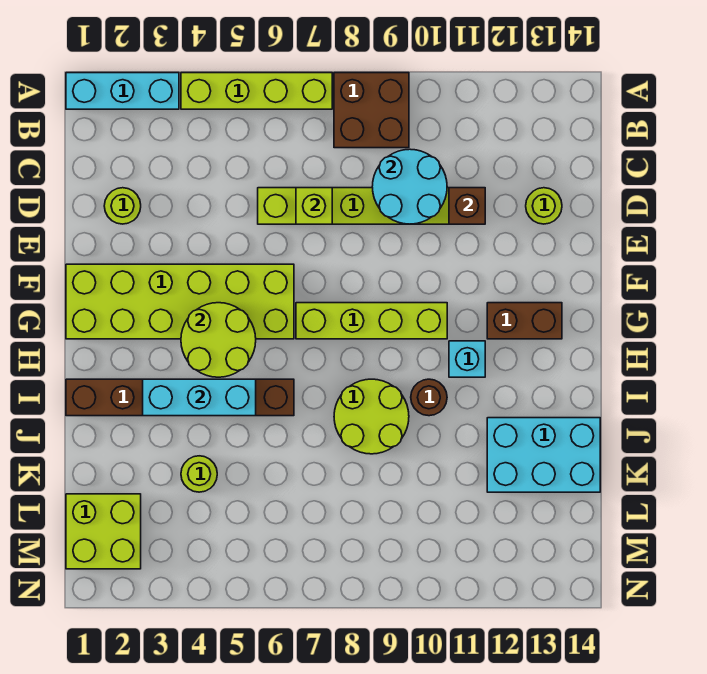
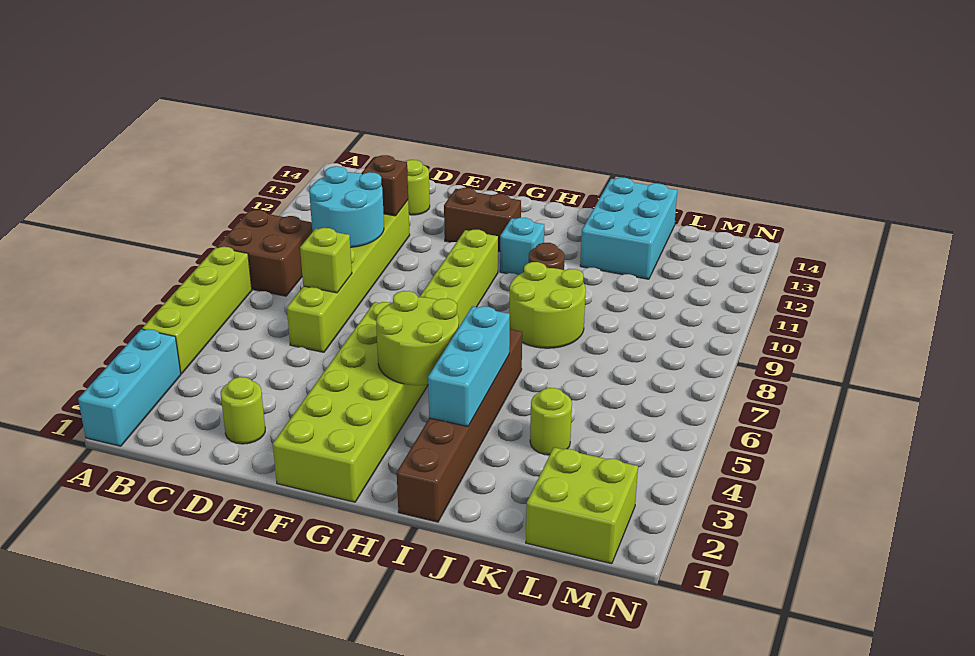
brown brick G12:G13 level 1 -> brown brick F12:G12 level 1

